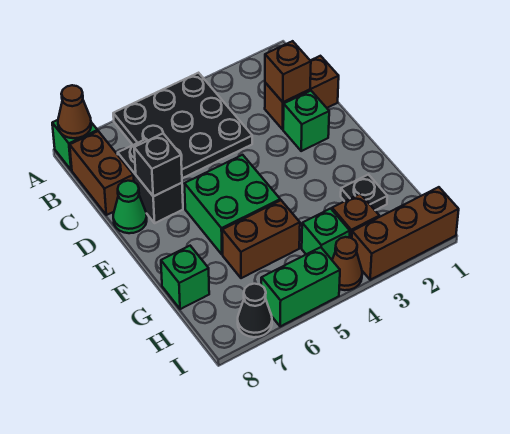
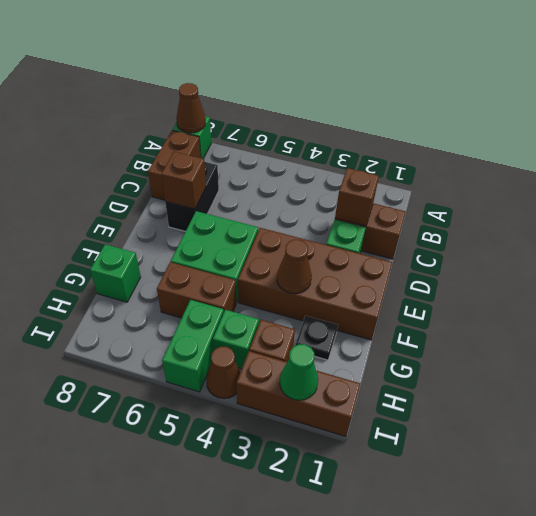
black plate A4:C6 level 1 -> none
black brick D7 level 2 -> brown brick D7 level 2
green cone D8 level 1 -> green cone I2 level 2
none -> brown brick E1:F4 level 1
none -> brown cone F3 level 2
green brick I5:I6 level 1 -> green brick H5:I5 level 1
black cone I7 level 1 -> none

